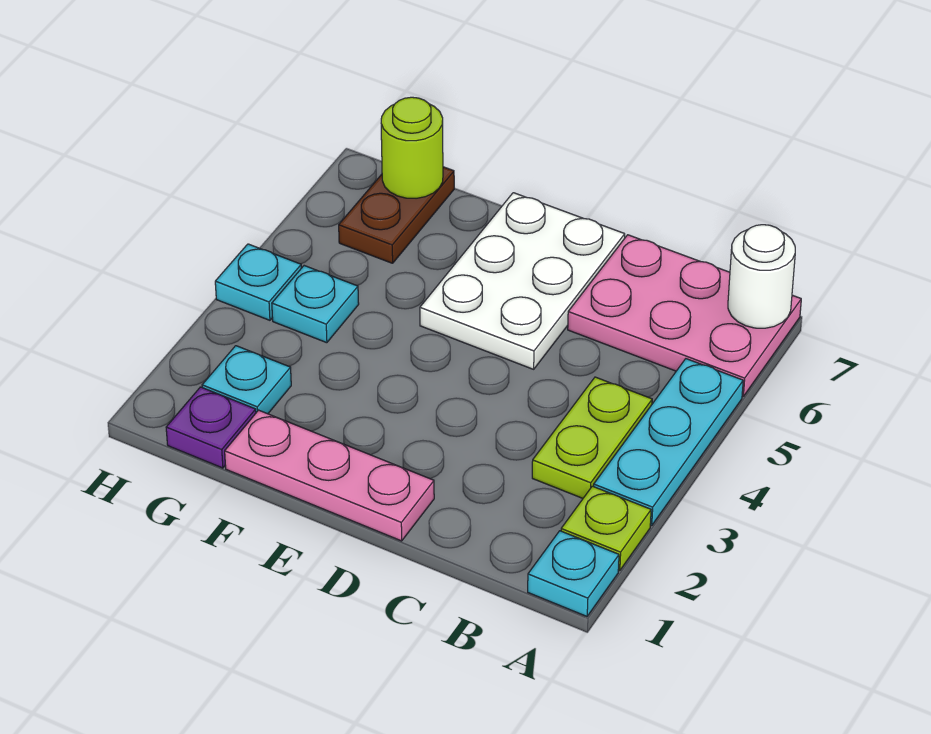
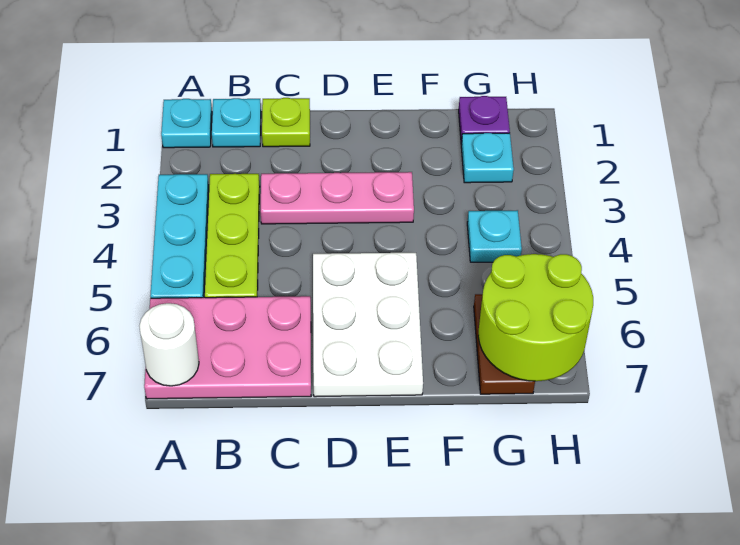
lime plate A2 level 1 -> lime plate C1 level 1
lime plate B3:B4 level 1 -> lime plate B3:B5 level 1
pink plate D1:F1 level 1 -> pink plate C3:E3 level 1
lime round brick G7 level 2 -> lime round brick G6:H7 level 2
cyan plate H4 level 1 -> cyan plate B1 level 1

